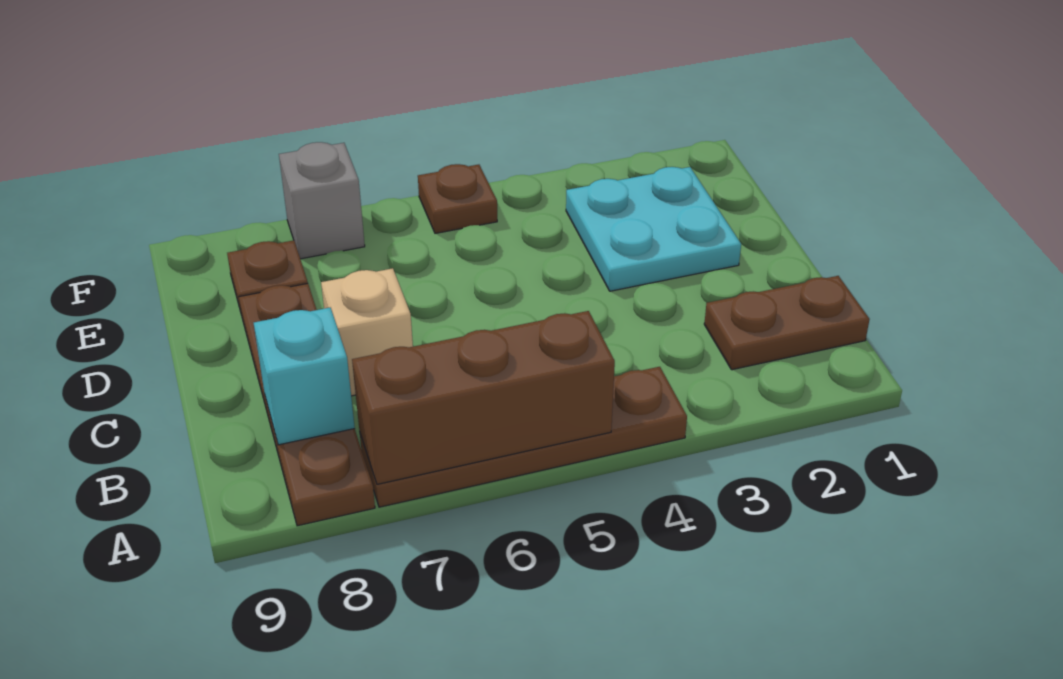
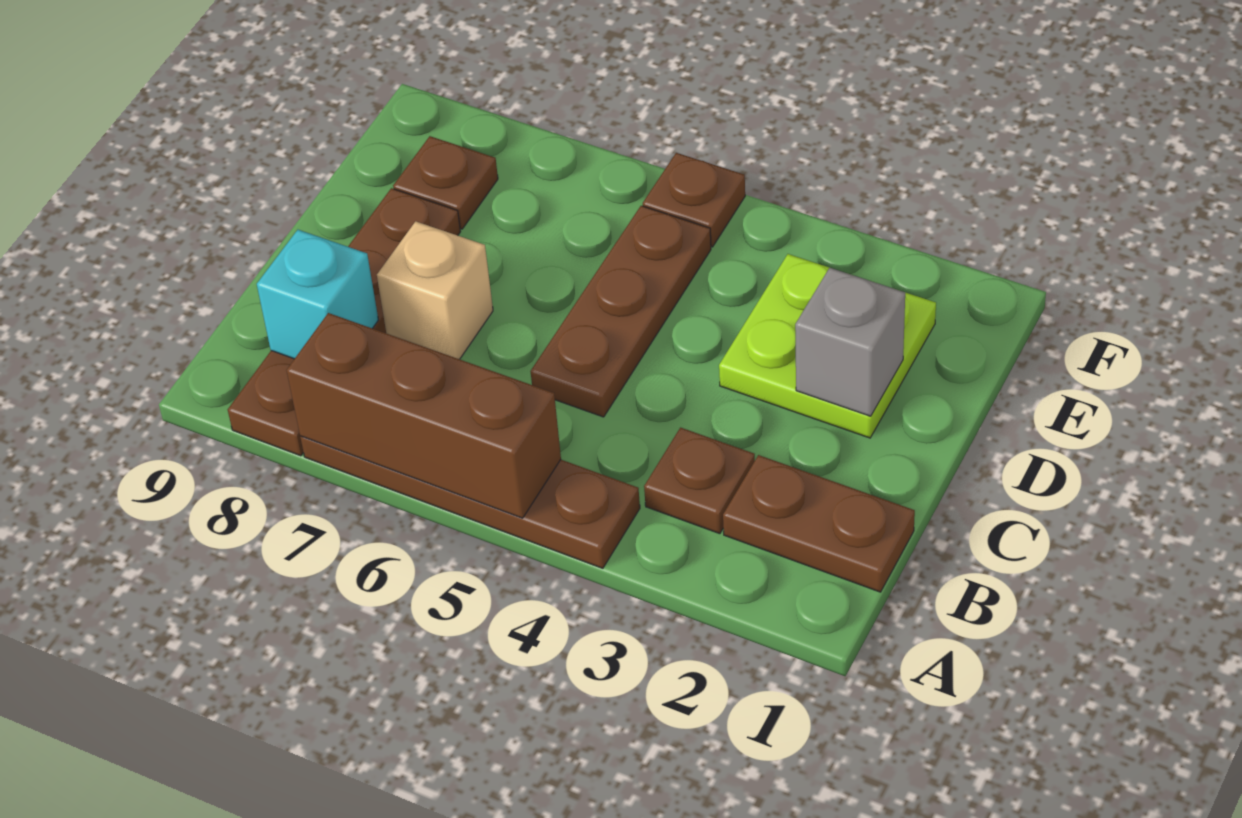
none -> brown plate B3 level 1
none -> brown plate C5:E5 level 1
cyan plate D2:E3 level 1 -> lime plate D2:E3 level 1
grey brick F7 level 1 -> grey brick D2 level 2

